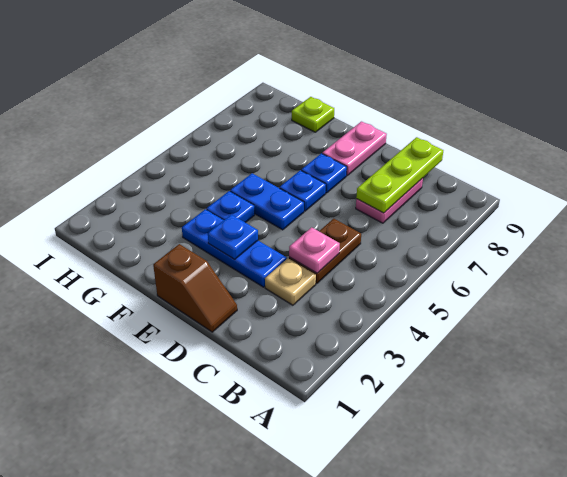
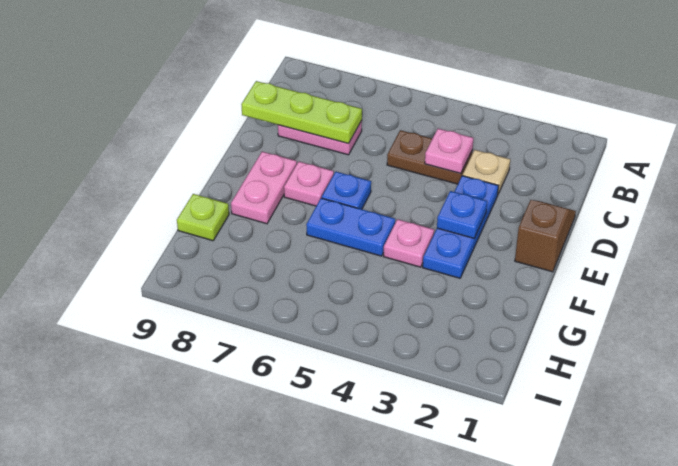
blue plate E5:F5 level 1 -> blue plate F5:F6 level 1
blue plate E7 level 1 -> pink plate E7 level 1
pink plate E8:E9 level 1 -> pink plate E8:F8 level 1
blue plate F4 level 1 -> pink plate F4 level 1

